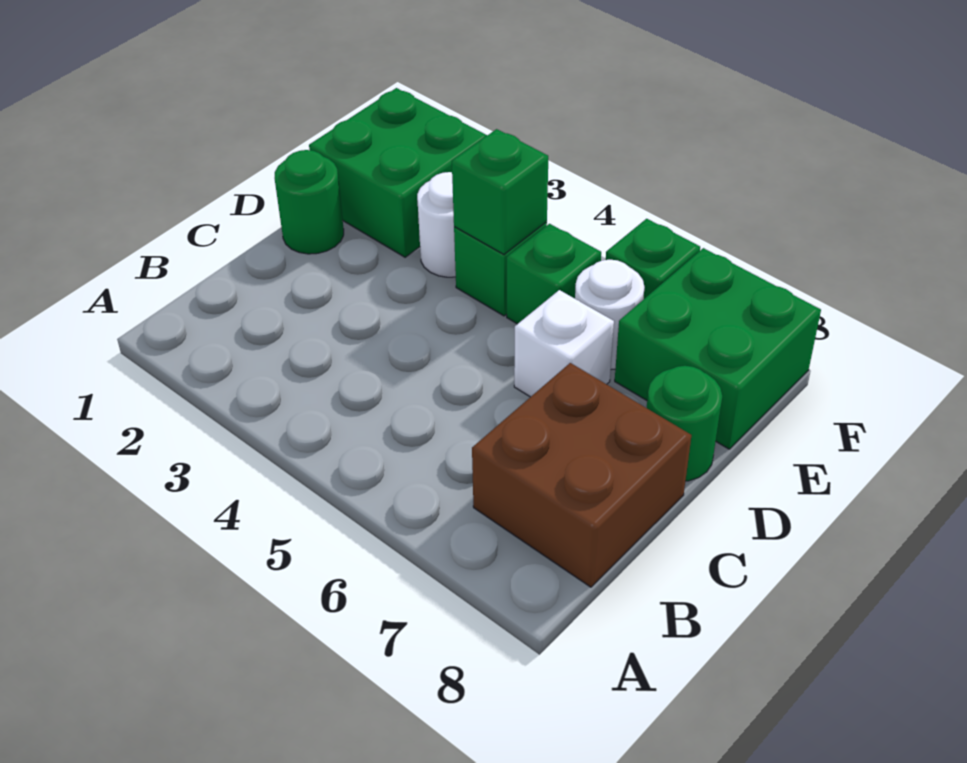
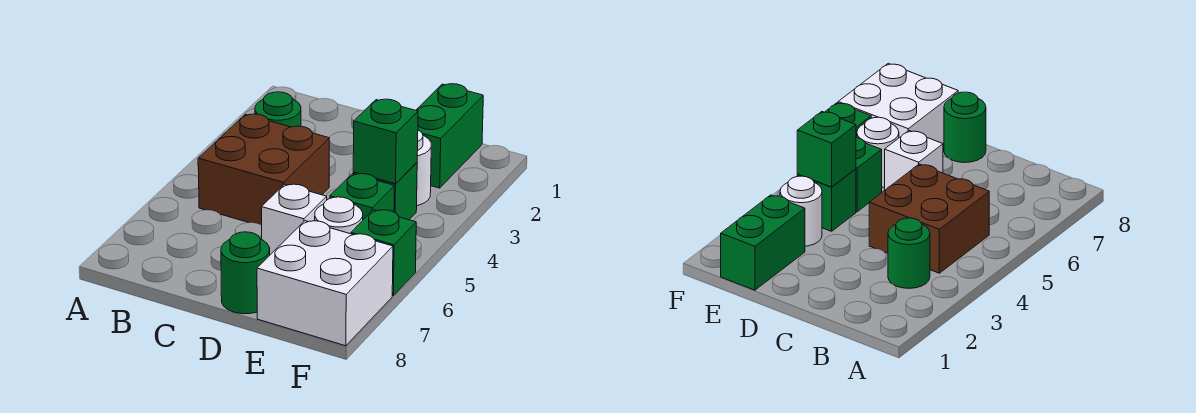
brown brick B7:C8 level 1 -> brown brick B4:C5 level 1
green round brick D1 level 1 -> green round brick B3 level 1
green brick E1:F2 level 1 -> green brick E1:E2 level 1
green brick E7:F8 level 1 -> white brick E7:F8 level 1

